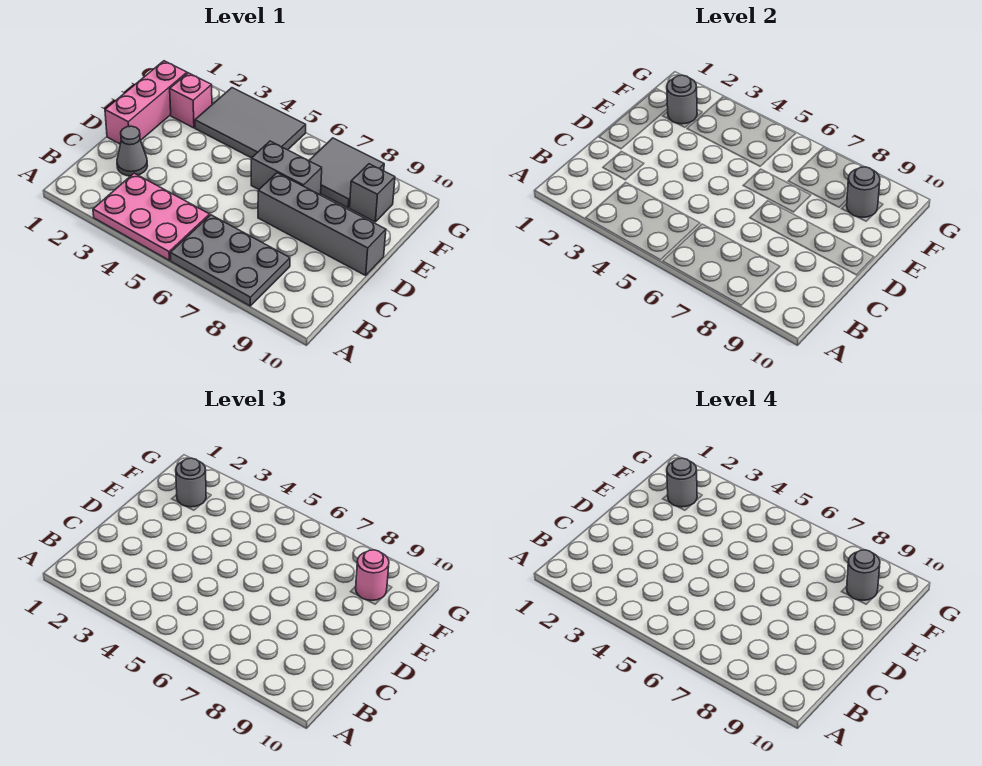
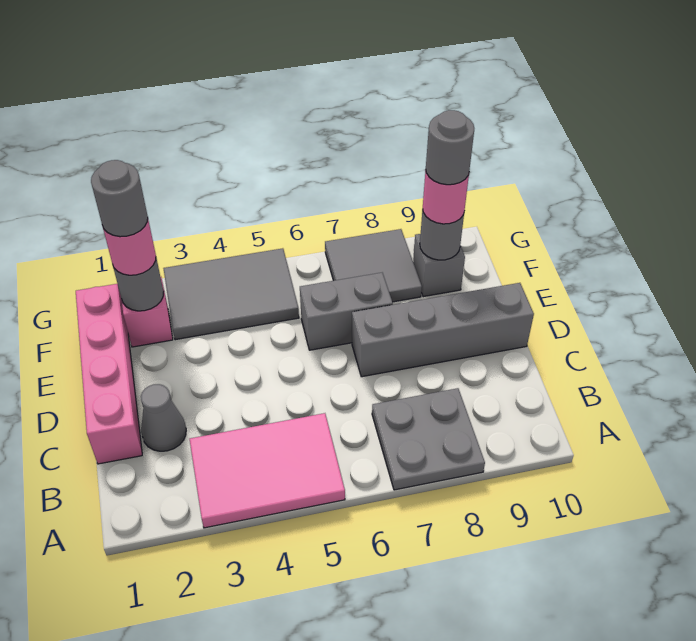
pink plate A3:B5 level 1 -> pink tile A3:B5 level 1
grey plate A6:B8 level 1 -> grey plate A7:B8 level 1
pink brick D1:F1 level 1 -> pink brick C1:F1 level 1
grey round brick F2 level 3 -> pink round brick F2 level 3

